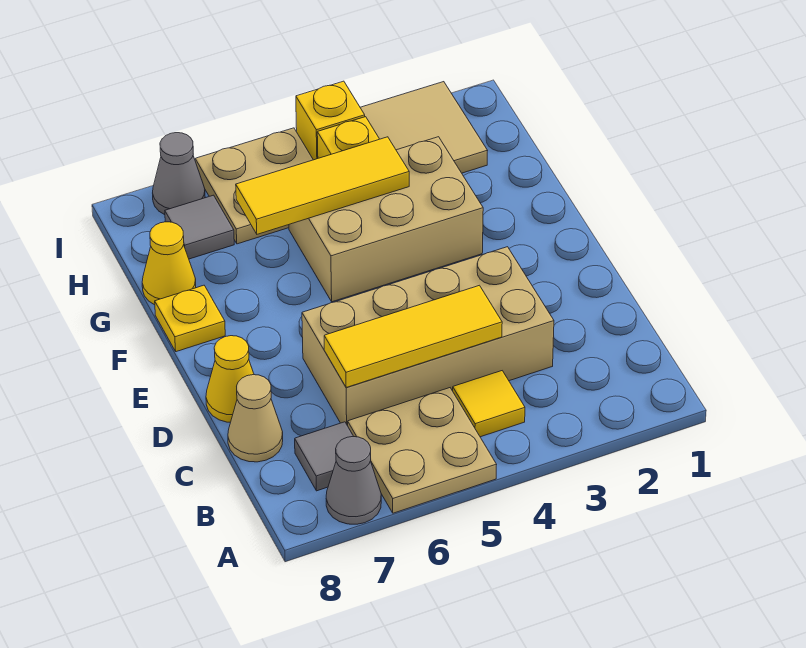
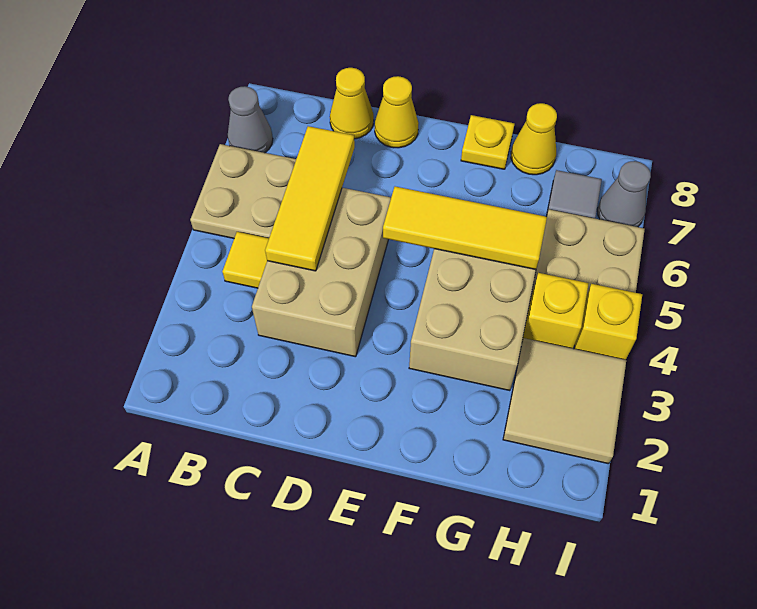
grey tile B7 level 1 -> none
tan brick C3:D6 level 1 -> tan brick C3:D5 level 1
tan cone C8 level 1 -> yellow cone C8 level 1
yellow tile G4:G6 level 2 -> yellow tile E5:G5 level 2

